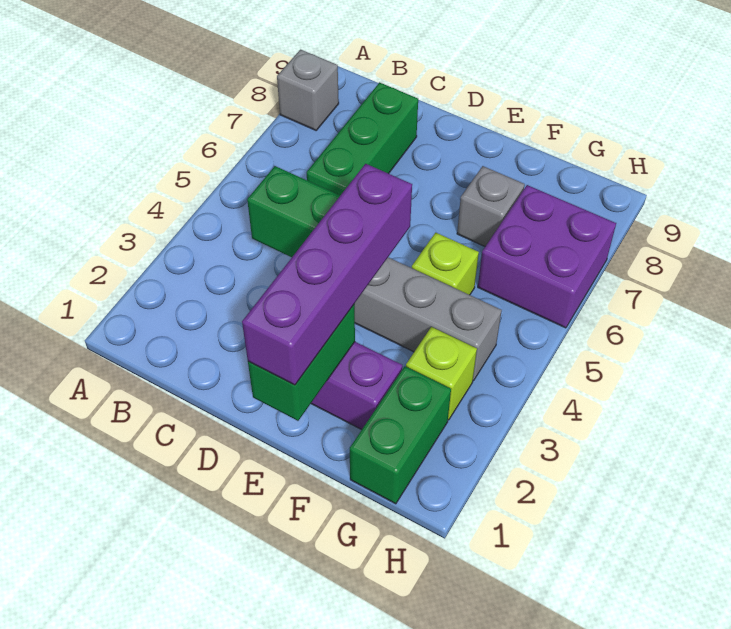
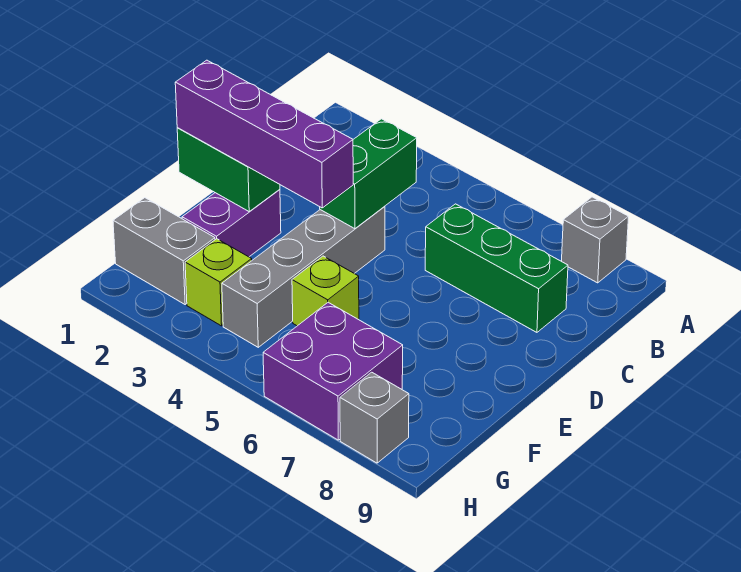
grey brick F7 level 1 -> grey brick H8 level 1
green brick G1:G2 level 1 -> grey brick G1:G2 level 1

